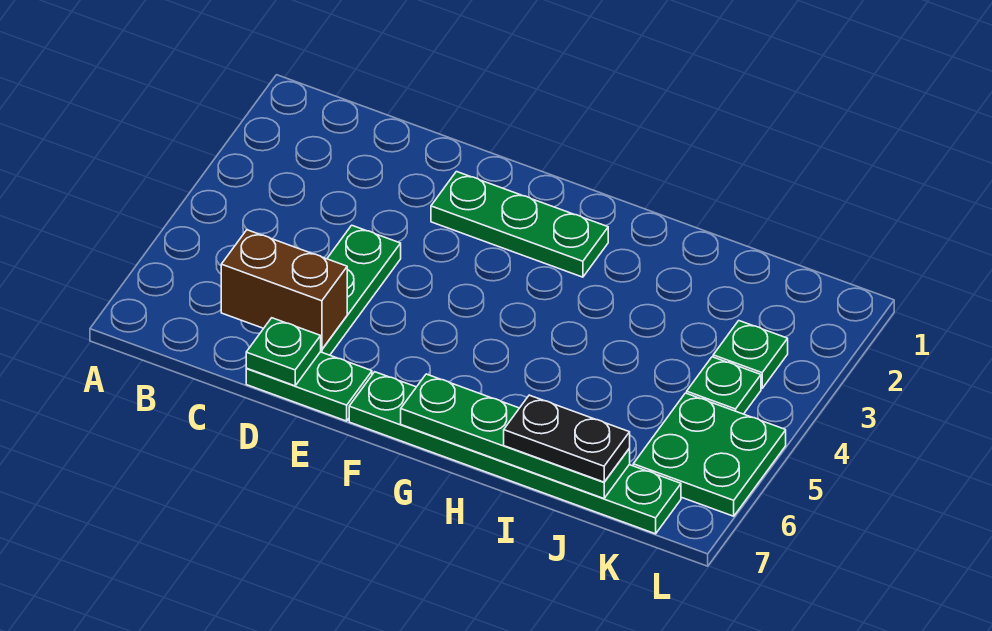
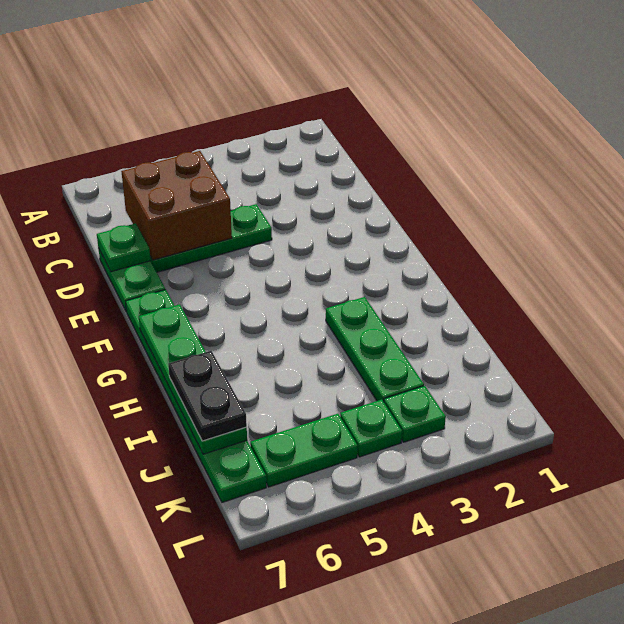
brown brick C6:D6 level 2 -> brown brick C5:D6 level 2
green plate E2:G2 level 1 -> green plate H3:J3 level 1
green plate K5:L6 level 1 -> green plate K5:K6 level 1

